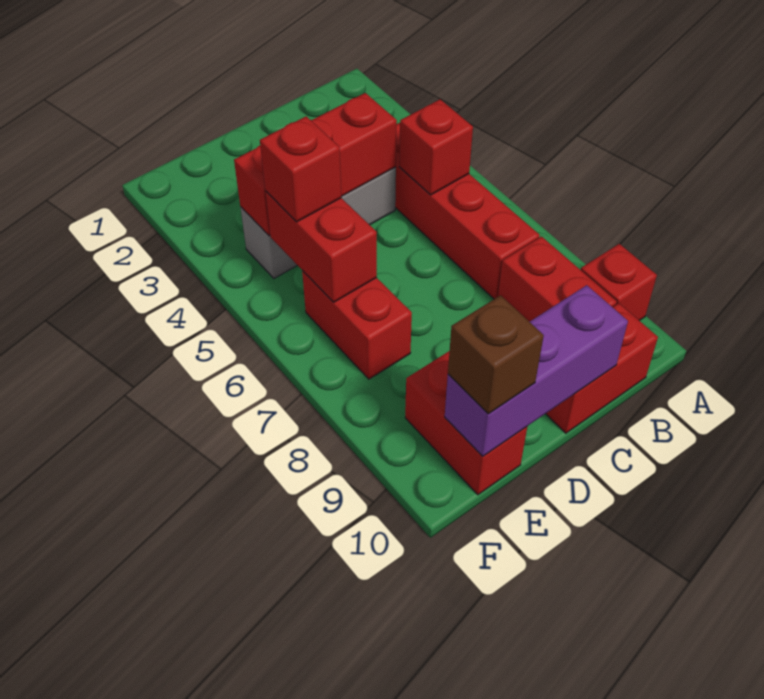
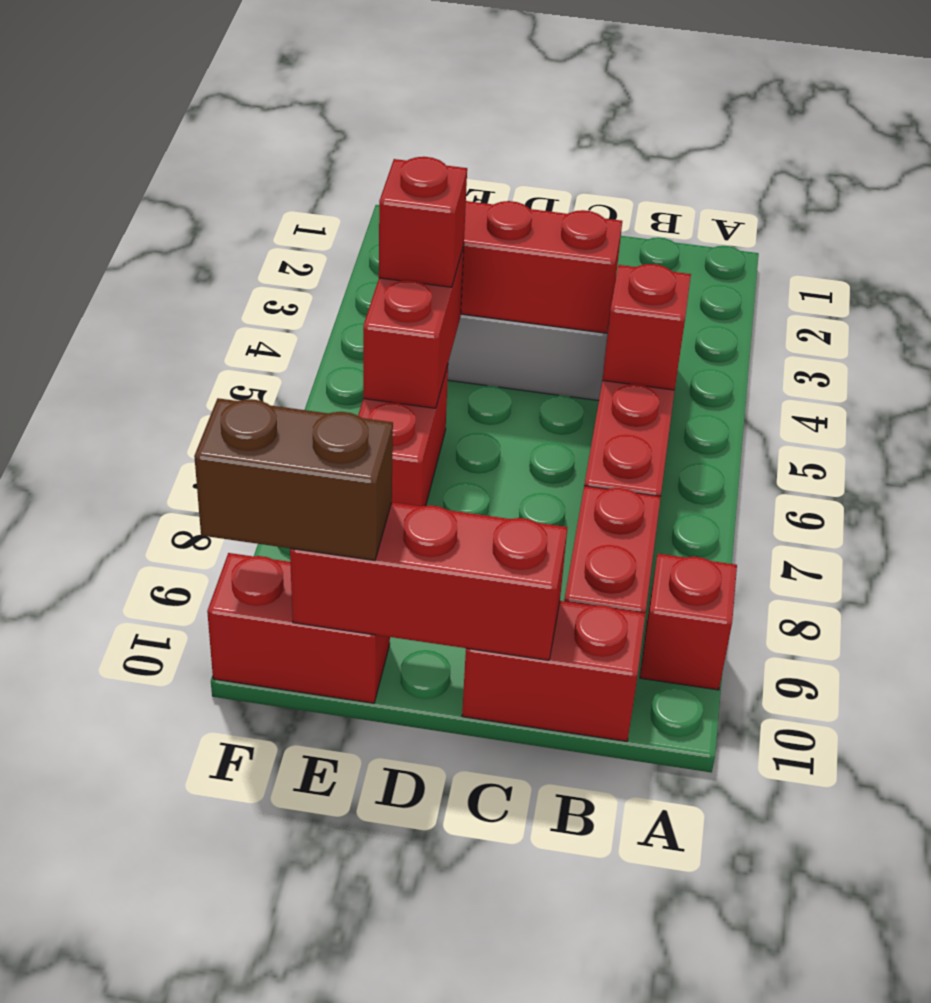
purple brick C10:E10 level 2 -> red brick C10:E10 level 2
red brick E9:E10 level 1 -> red brick E10:F10 level 1
brown brick E10 level 3 -> brown brick E10:F10 level 3

